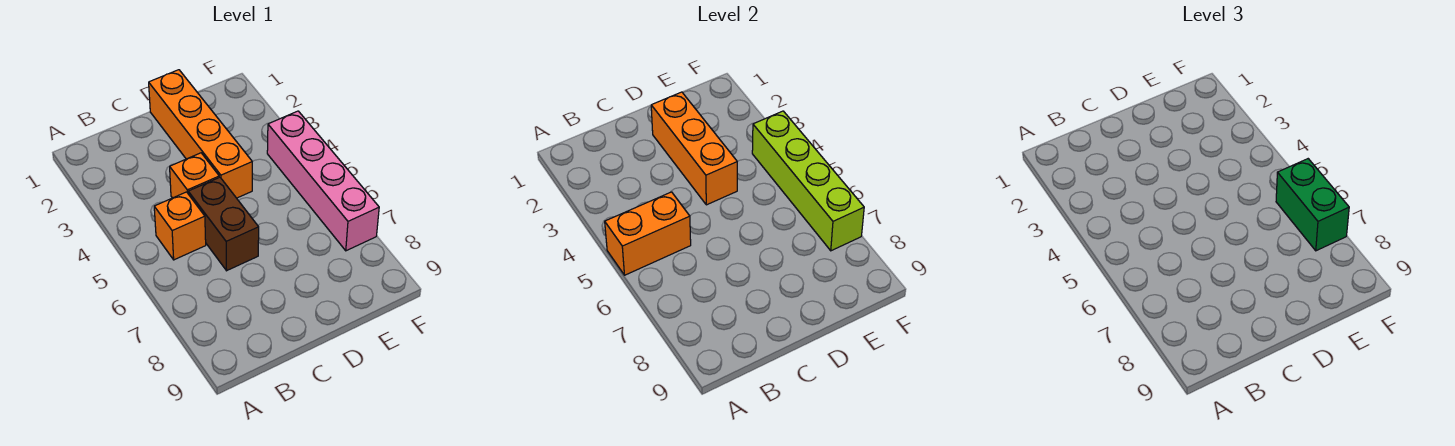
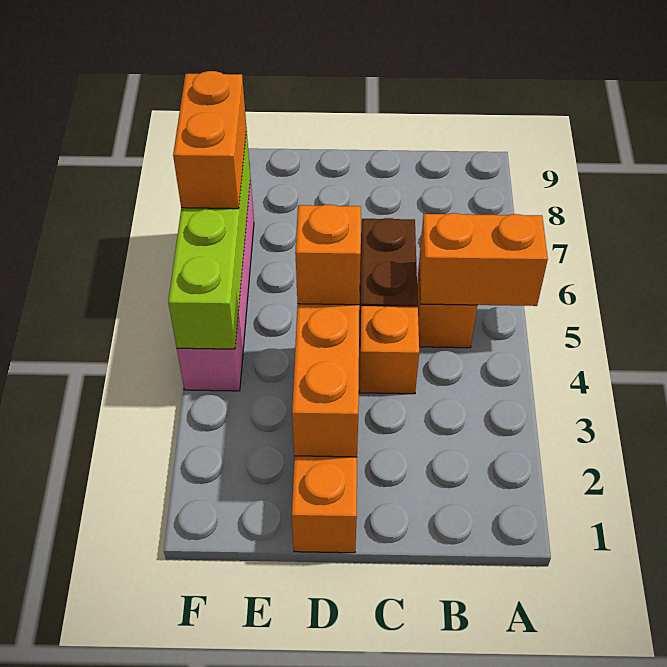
none -> orange brick D4 level 3
green brick F6:F7 level 3 -> orange brick F6:F7 level 3

